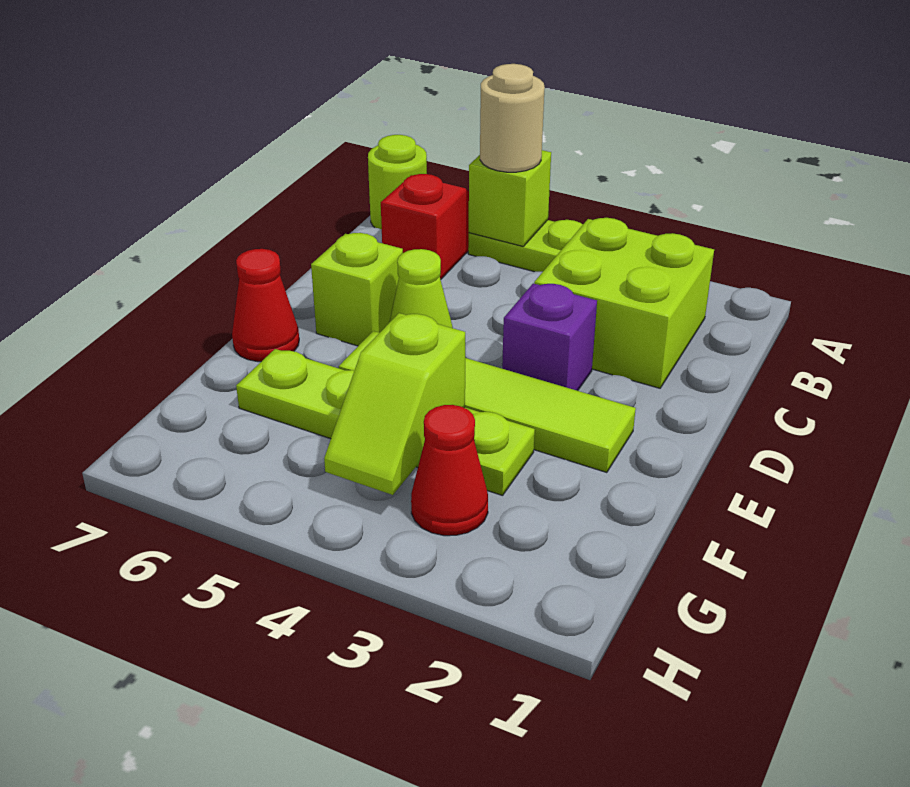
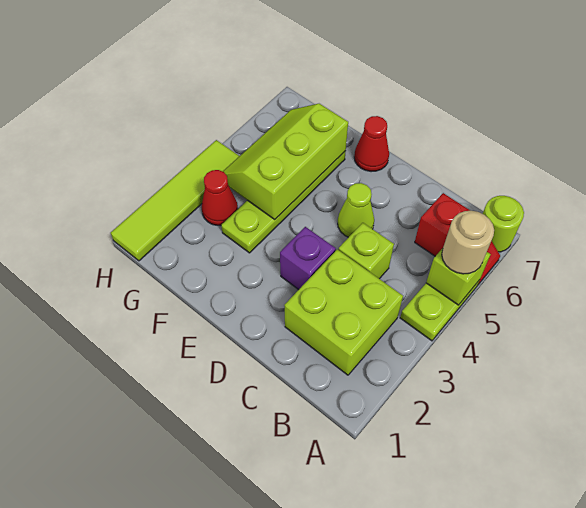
lime brick D6 level 1 -> lime brick C4 level 1
lime tile E2:E5 level 1 -> lime tile H1:H4 level 1
lime slope F4:G4 level 2 top F -> lime slope F4:G6 level 2 top F

